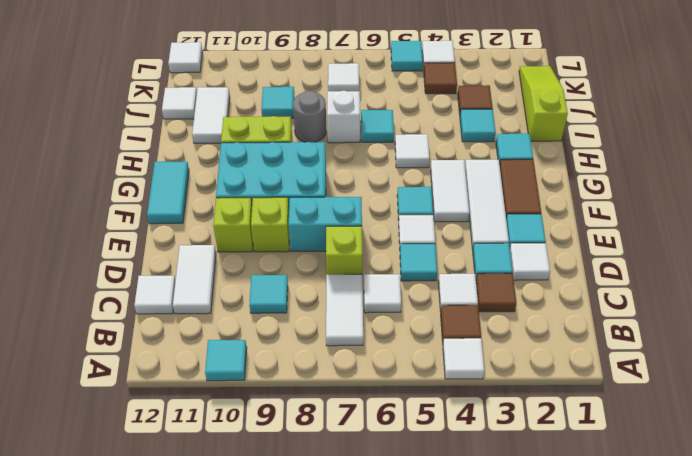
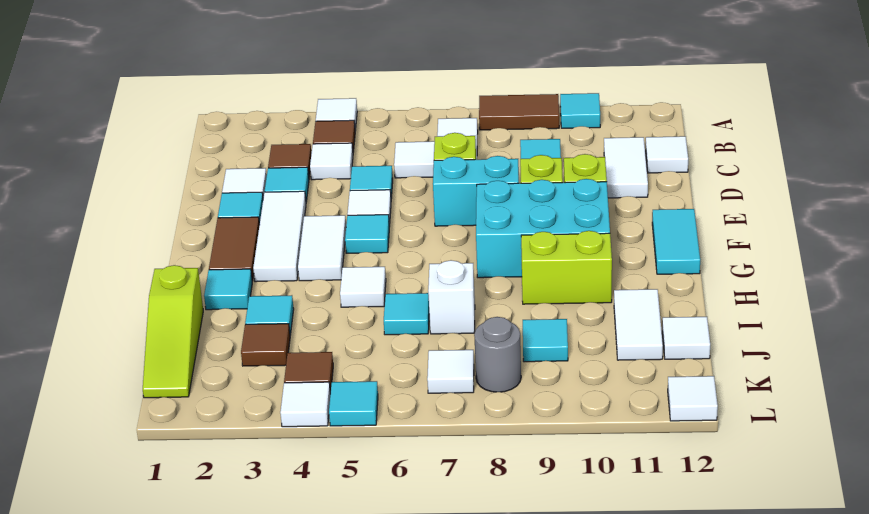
none -> brown tile A8:A9 level 1
grey round brick I8 level 1 -> grey round brick K8 level 1

